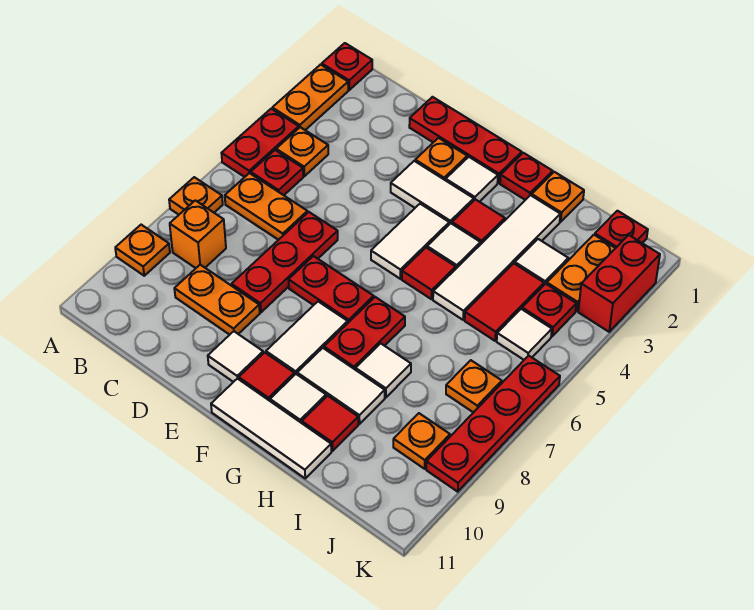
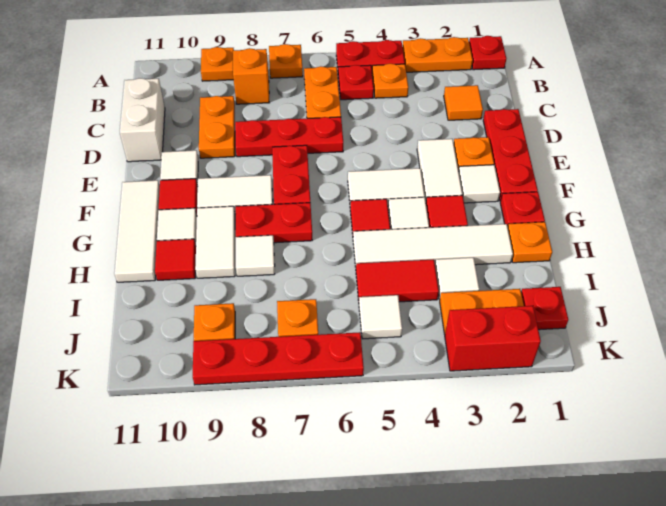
none -> orange tile C2 level 1
none -> white brick C11:D11 level 1
red plate J4 level 1 -> none

